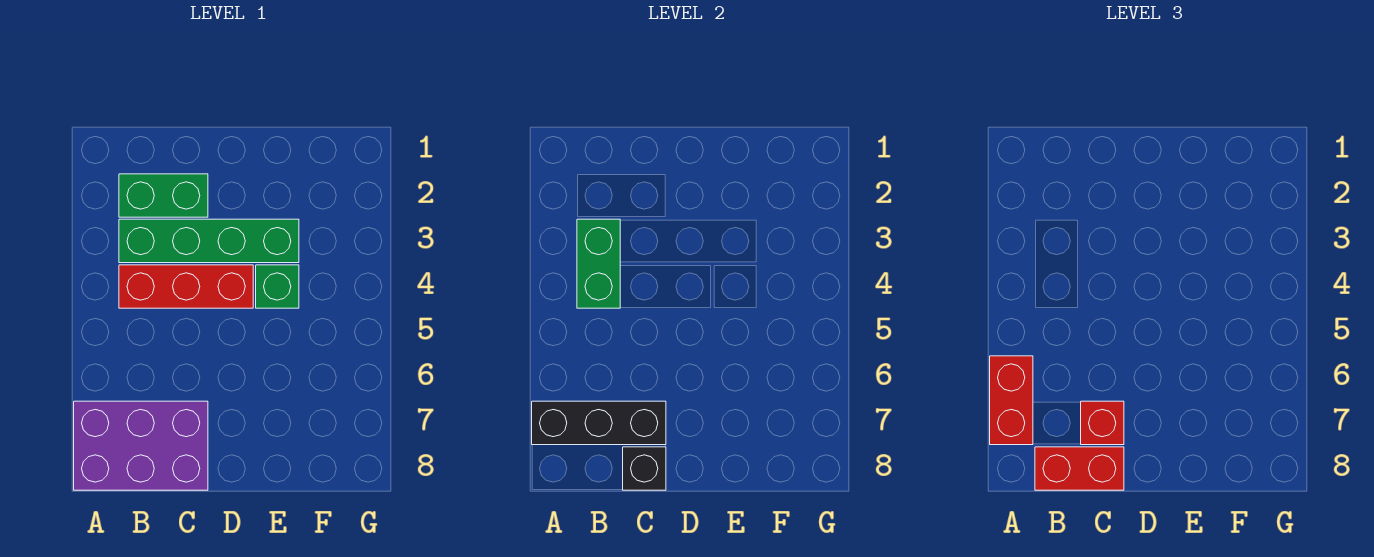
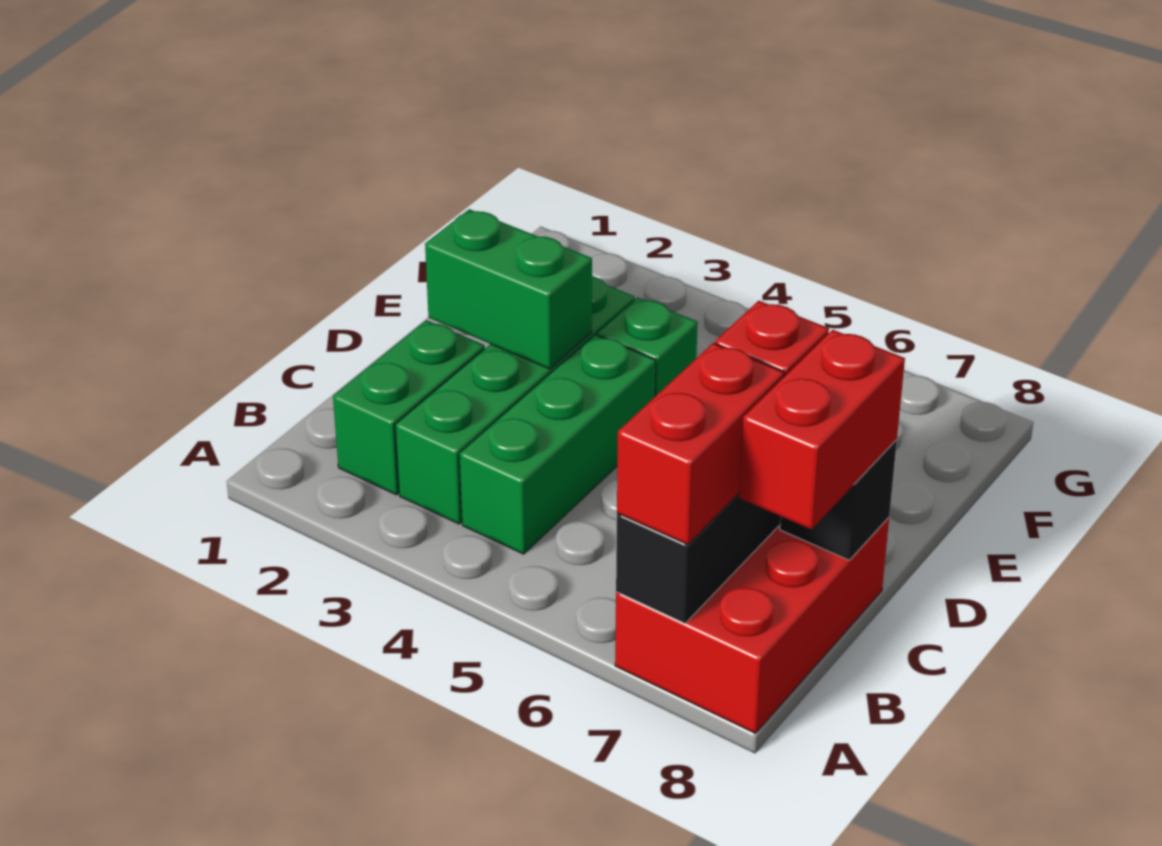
red brick A6:A7 level 3 -> red brick A7:B7 level 3
purple brick A7:C8 level 1 -> red brick A7:C8 level 1
green brick B3:B4 level 2 -> green brick D2:D3 level 2
red brick B4:D4 level 1 -> green brick B4:D4 level 1

